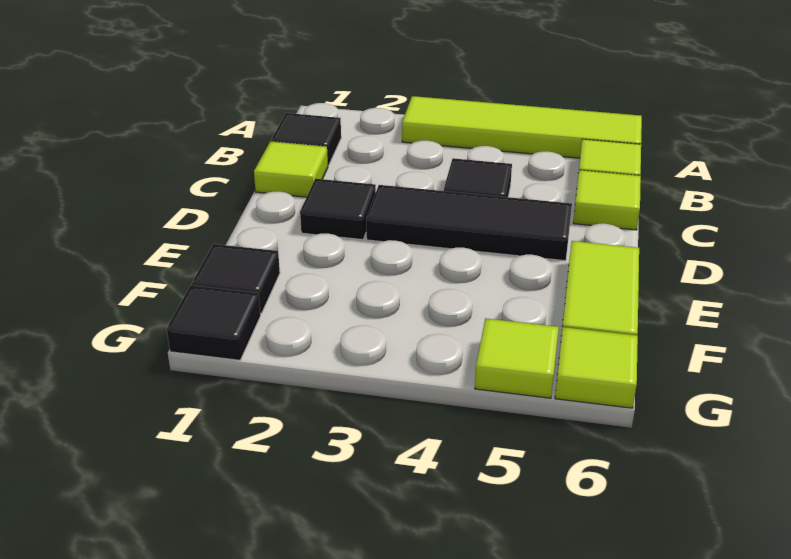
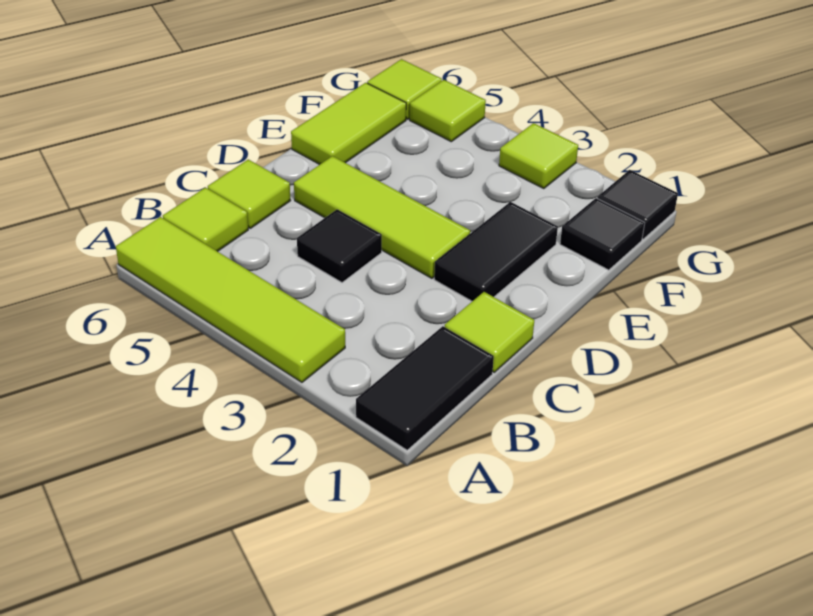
black tile B1 level 1 -> black tile A1:B1 level 1
black tile D2 level 1 -> black tile D2:E2 level 1
black tile D3:D5 level 1 -> lime tile D3:D5 level 1
none -> lime tile G3 level 1

